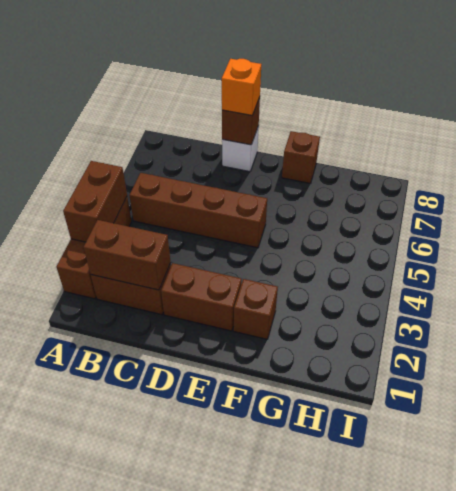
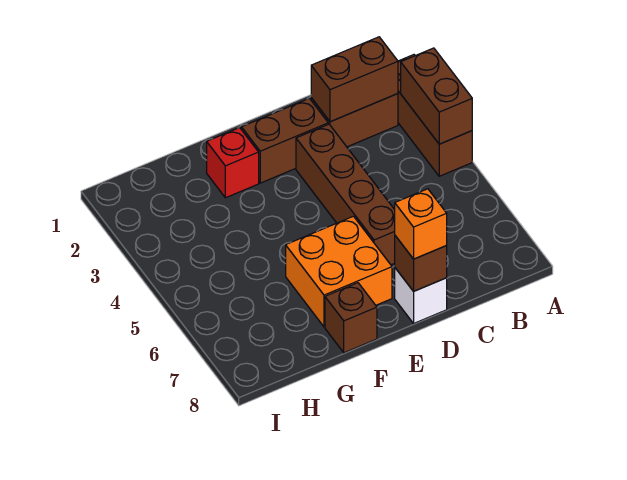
brown brick B5:E5 level 1 -> brown brick D3:D6 level 1
none -> orange brick E6:F7 level 1
brown brick F2 level 1 -> red brick F2 level 1

